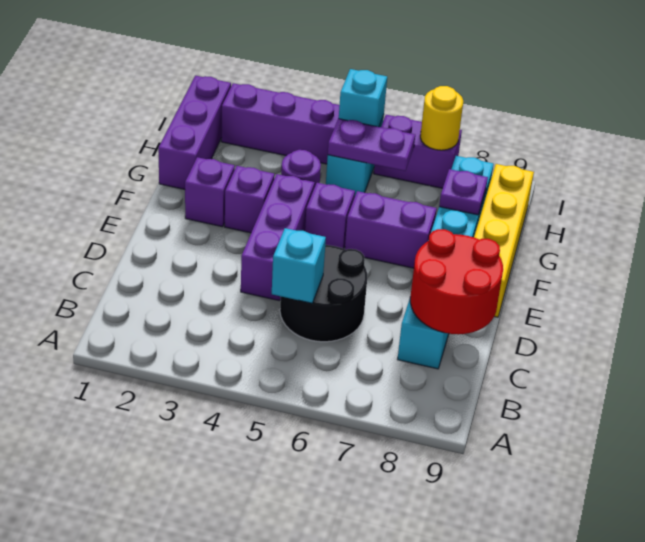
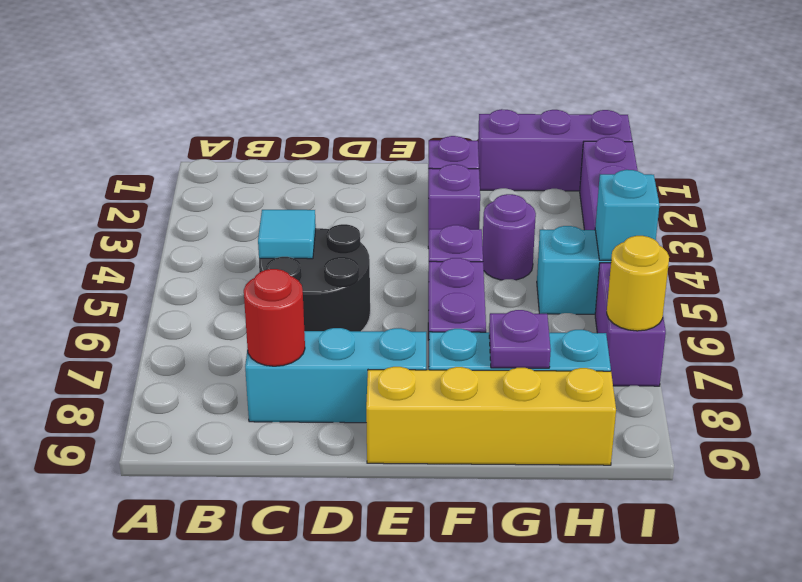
cyan brick C5 level 2 -> cyan tile C5 level 2
red round brick C8:D9 level 2 -> red round brick C8 level 2
purple brick D4:F4 level 1 -> none
purple plate H5:H6 level 2 -> none

